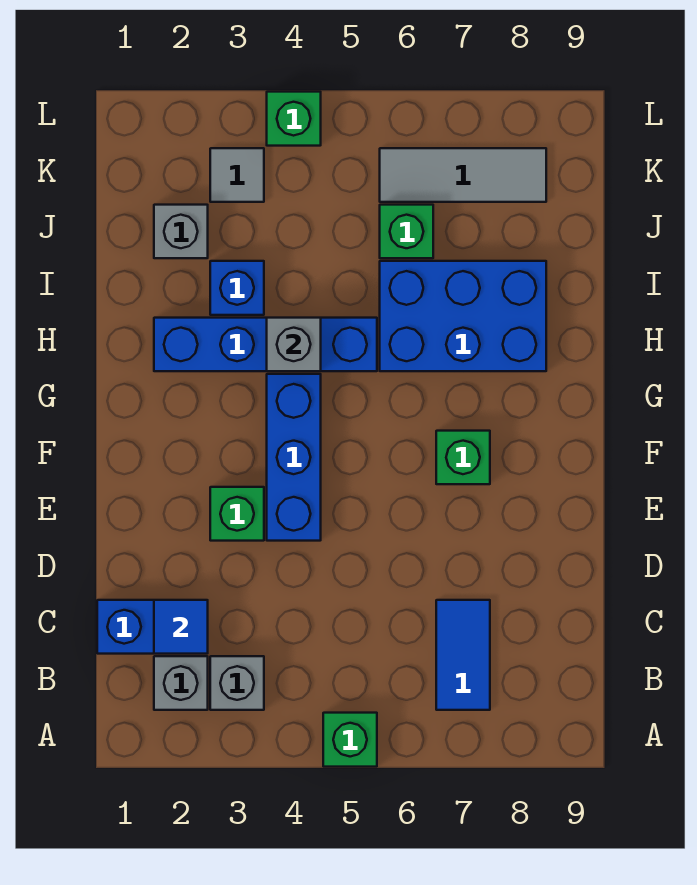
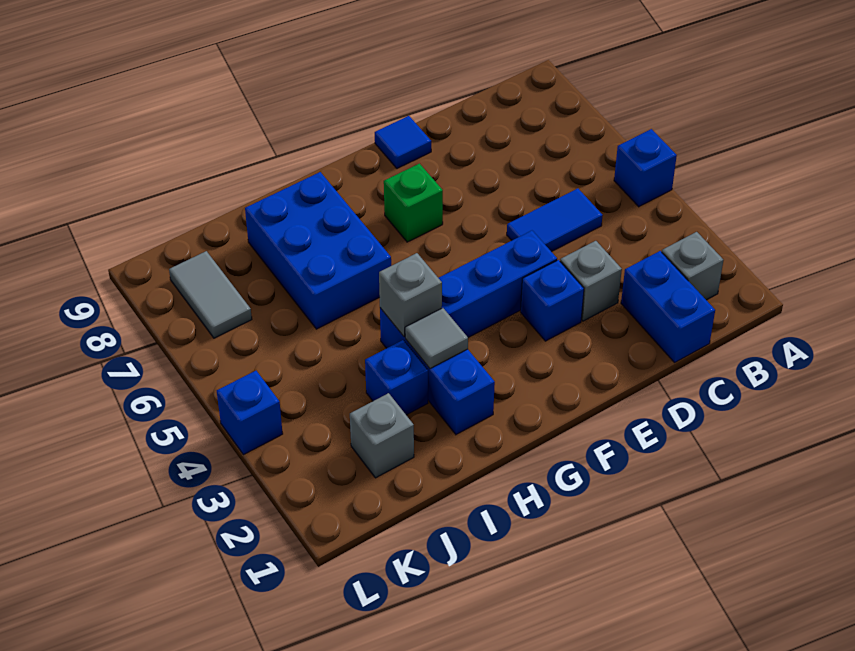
green brick A5 level 1 -> blue brick A5 level 1
grey brick B3 level 1 -> grey brick D3 level 1
blue tile B7:C7 level 1 -> blue tile C5:D5 level 1
blue tile C2 level 2 -> blue tile E9 level 1
green brick E3 level 1 -> blue brick E3 level 1
blue brick H2:H5 level 1 -> blue brick H2:H4 level 1
green brick J6 level 1 -> none
grey tile K3 level 1 -> grey tile H3 level 2
grey tile K6:K8 level 1 -> grey tile K7:K8 level 1
green brick L4 level 1 -> blue brick L4 level 1

